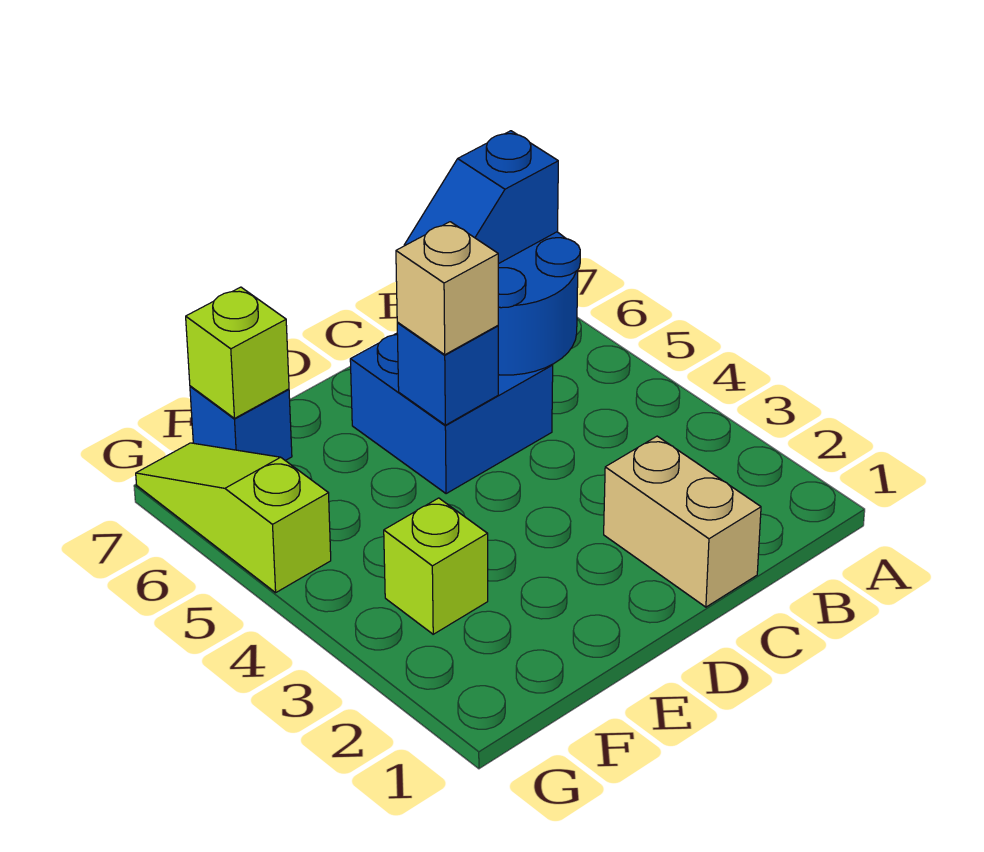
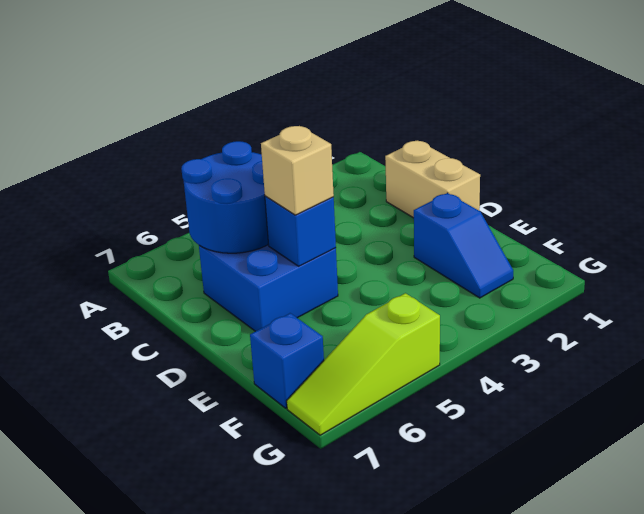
blue slope B6:C6 level 3 top B -> blue slope E2:F2 level 1 top E
tan brick C1:C2 level 1 -> tan brick C1:D1 level 1
lime brick F3 level 1 -> none
lime brick F7 level 2 -> none

